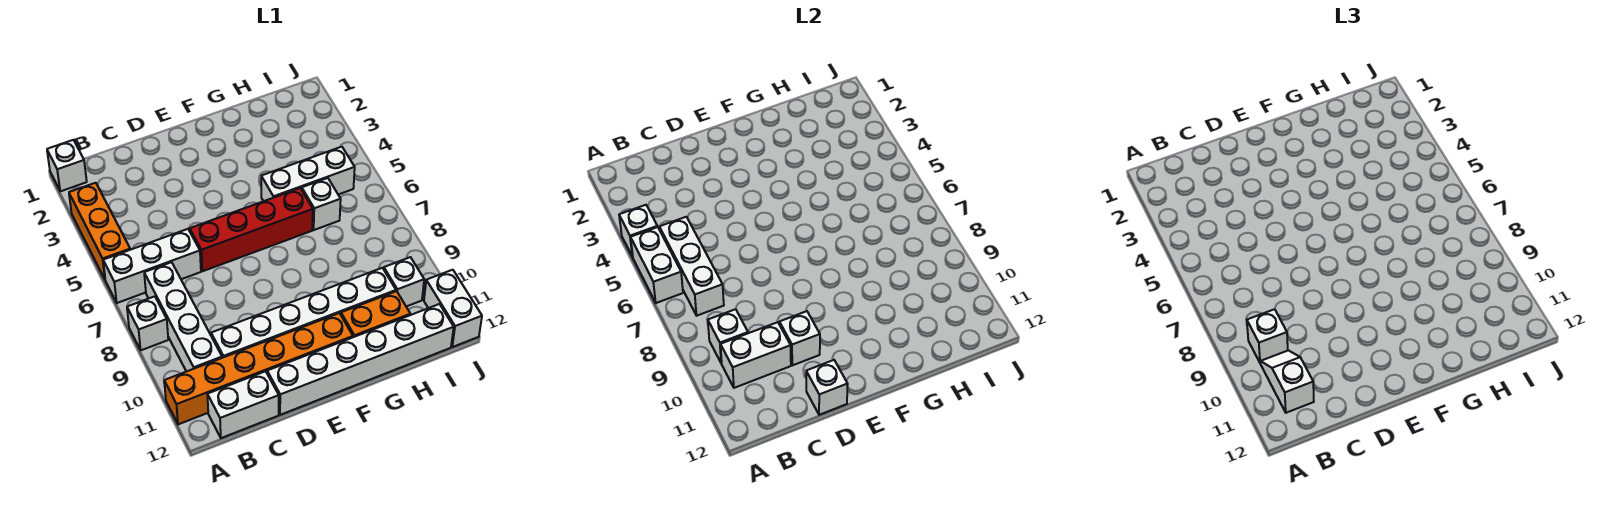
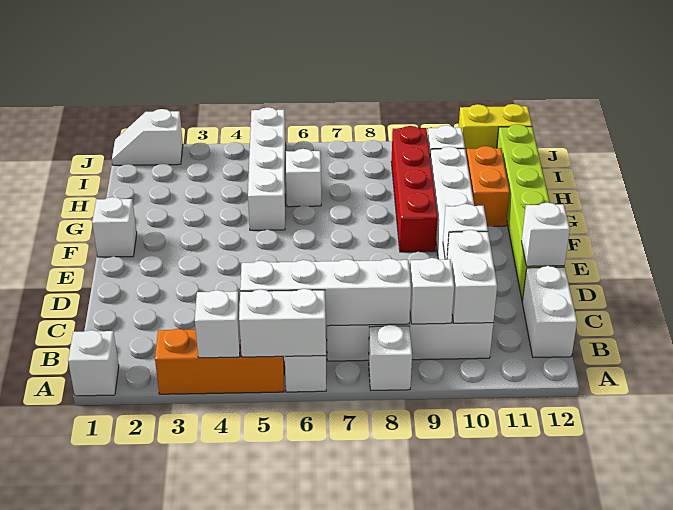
orange brick A11:F11 level 1 -> none
white brick B5:B7 level 2 -> white brick B5:B8 level 2
white brick B9 level 3 -> white brick F1 level 1
white slope B10:B11 level 3 top 11 -> white slope J1:J2 level 1 top 2
red brick D6:G6 level 1 -> red brick F9:I9 level 1
white brick D12:I12 level 1 -> lime brick D12:I12 level 1
white brick G5:I5 level 1 -> white brick G5:J5 level 1
white brick J11:J12 level 1 -> yellow brick J11:J12 level 1

